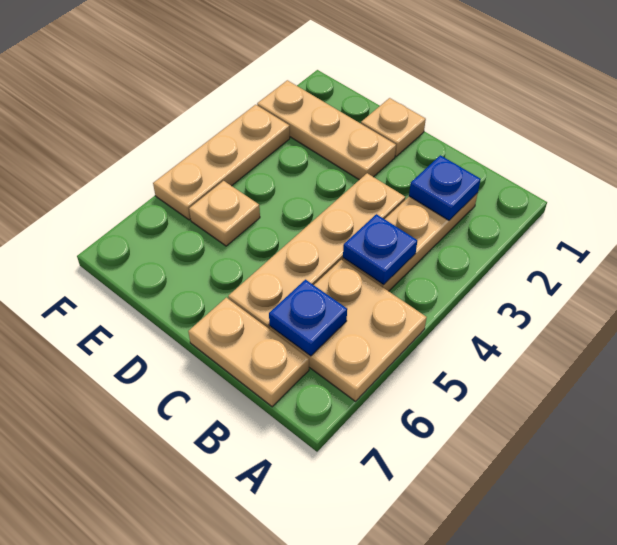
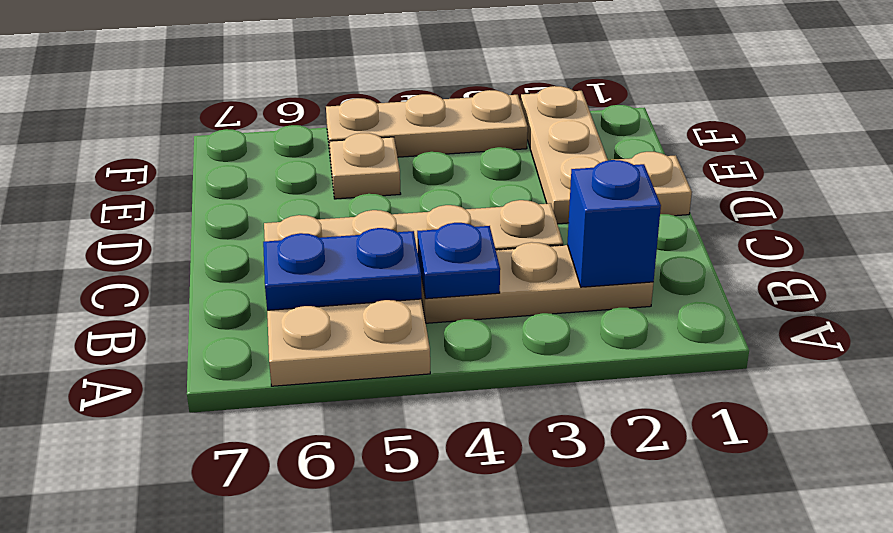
blue plate B2 level 2 -> blue brick B2 level 2
blue plate B6 level 2 -> blue plate B5:B6 level 2
tan plate B7:C7 level 1 -> none

